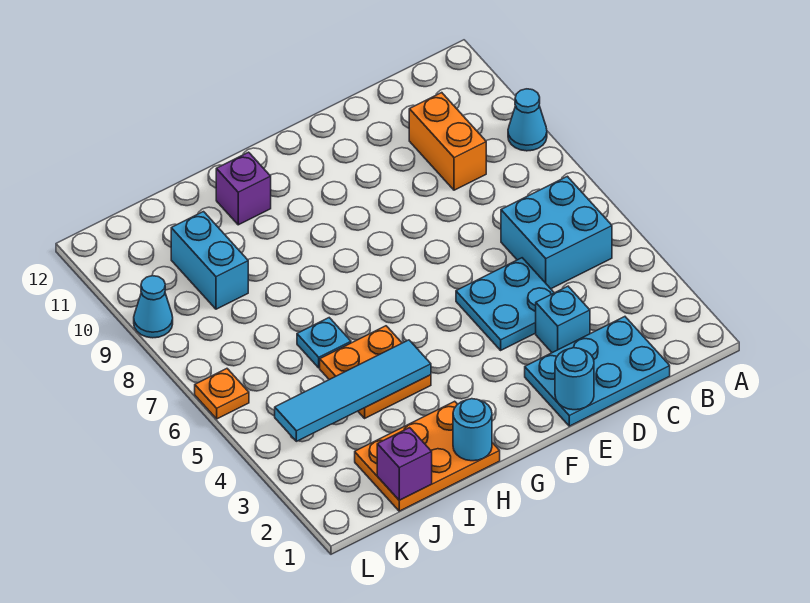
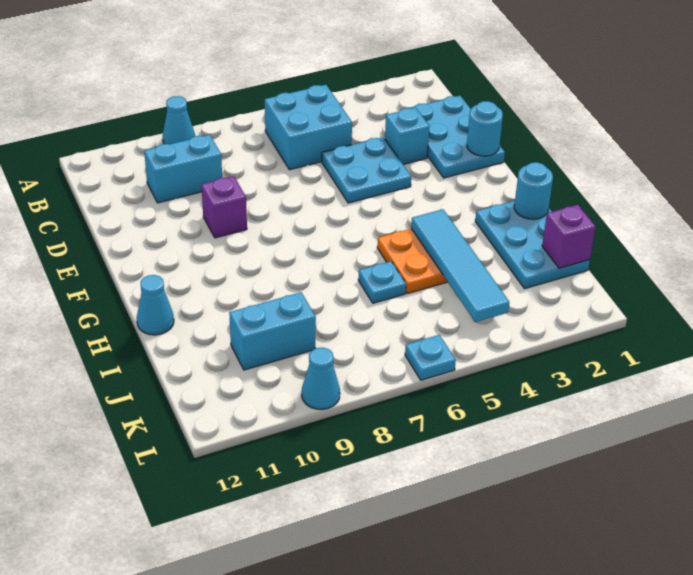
orange brick C9:C10 level 1 -> cyan brick C9:C10 level 1
orange plate H1:J2 level 1 -> cyan plate H1:J2 level 1
purple brick H11 level 1 -> purple brick E9 level 1
none -> cyan cone H12 level 1
orange plate L6 level 1 -> cyan plate L6 level 1

